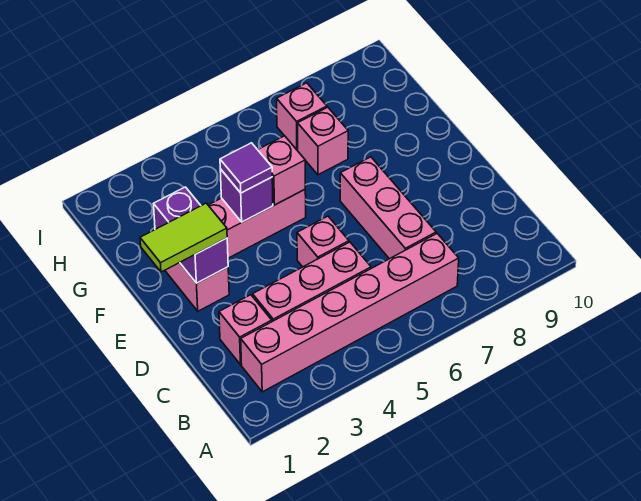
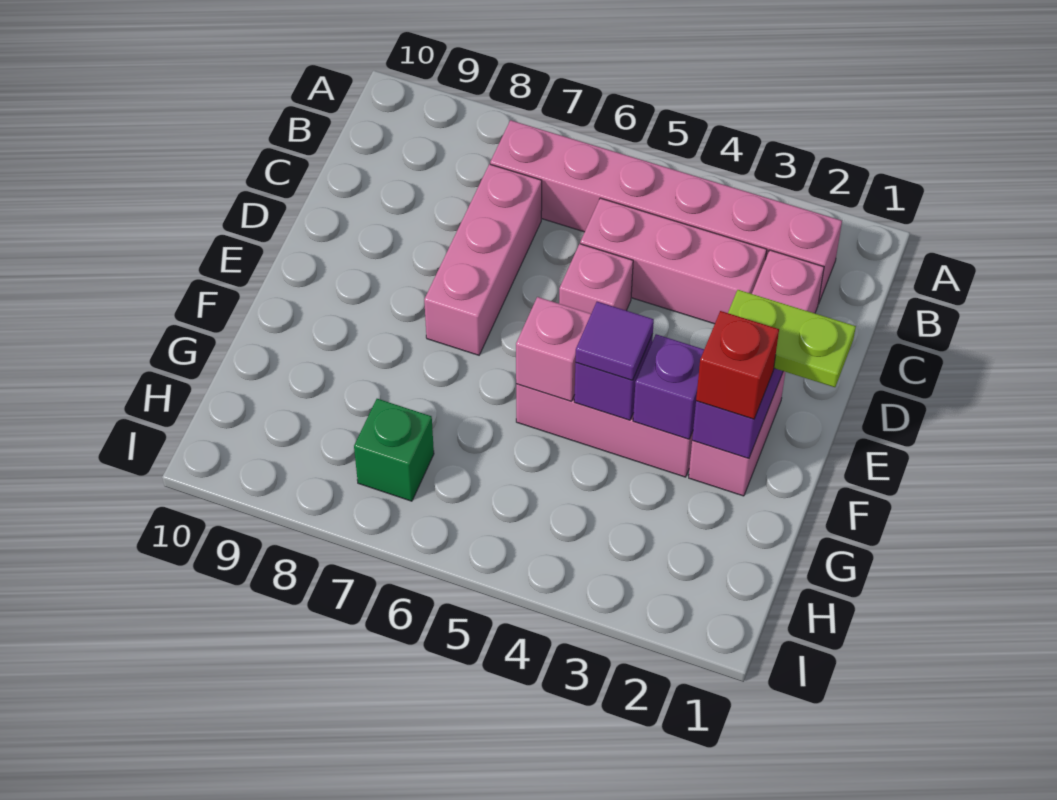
lime tile E1:E2 level 3 -> lime plate E1:E2 level 3
none -> red brick F2 level 3
none -> purple brick F3 level 2
pink brick G7 level 1 -> none
pink brick H7 level 1 -> green brick H7 level 1

